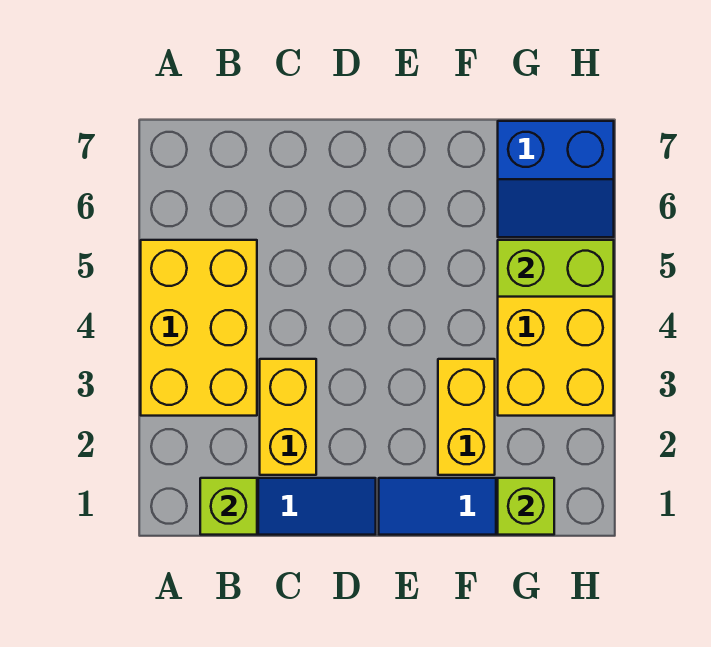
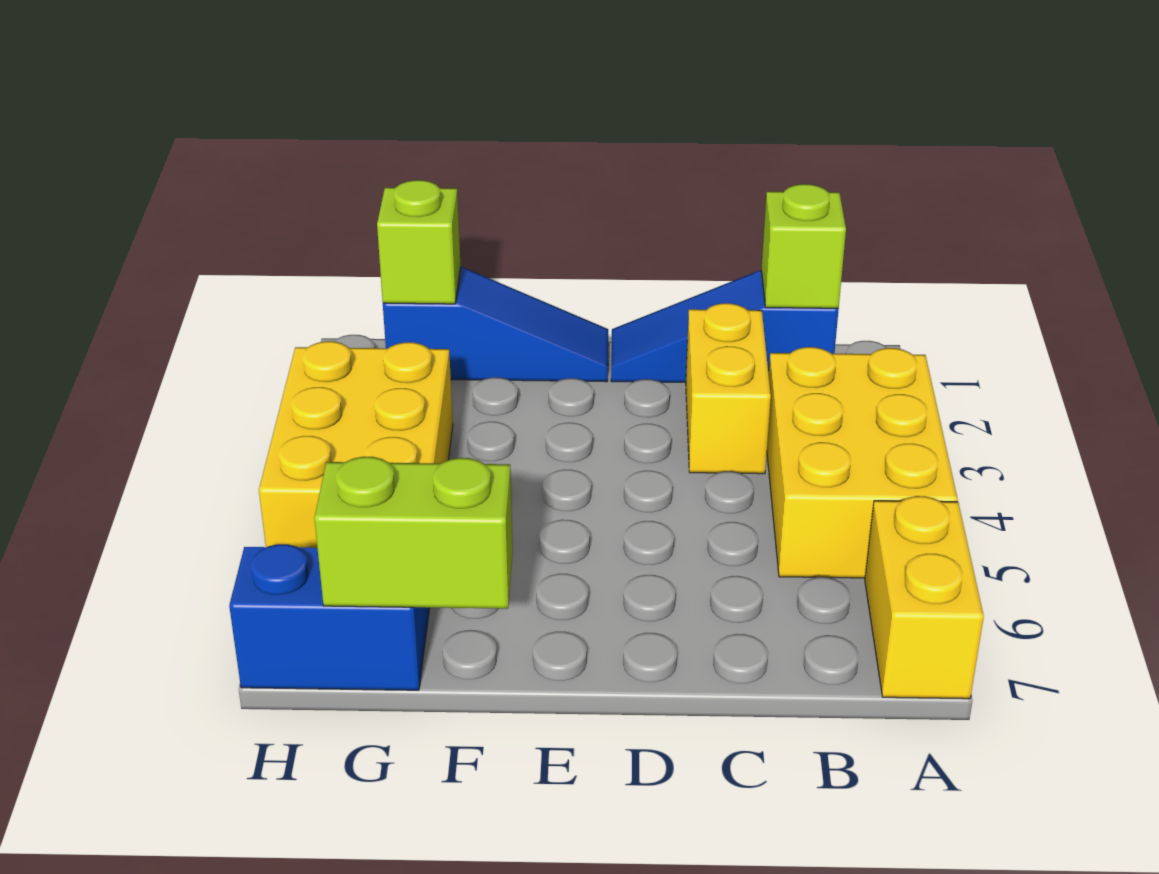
yellow brick F2:F3 level 1 -> yellow brick A6:A7 level 1
lime brick G5:H5 level 2 -> lime brick F7:G7 level 2

